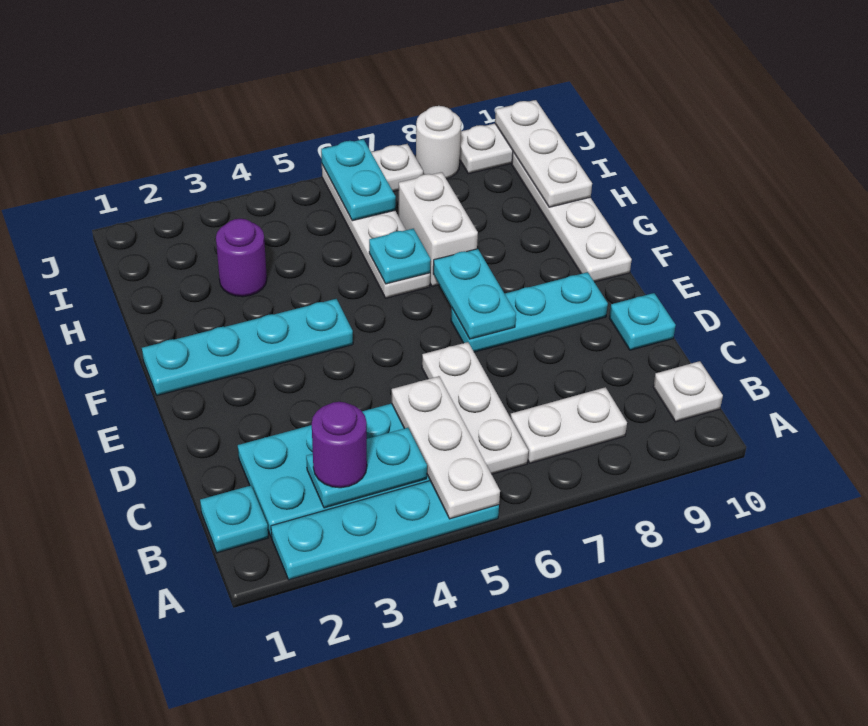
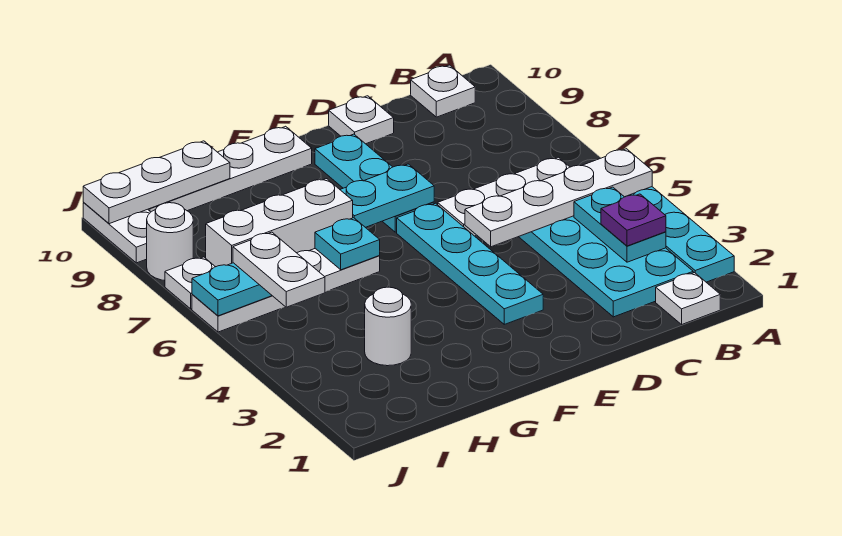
white plate A5:C5 level 2 -> white plate A5:D5 level 2
cyan plate B1 level 1 -> white plate B1 level 1
purple round brick B3 level 3 -> purple plate B3 level 3
white plate B7:B8 level 1 -> white plate I5:I6 level 3
cyan plate D10 level 1 -> white plate D10 level 1
cyan plate F1:F4 level 1 -> cyan plate E3:E6 level 1
white brick G7:H7 level 1 -> white brick G7:I7 level 1
purple round brick H3 level 1 -> white round brick H3 level 1

